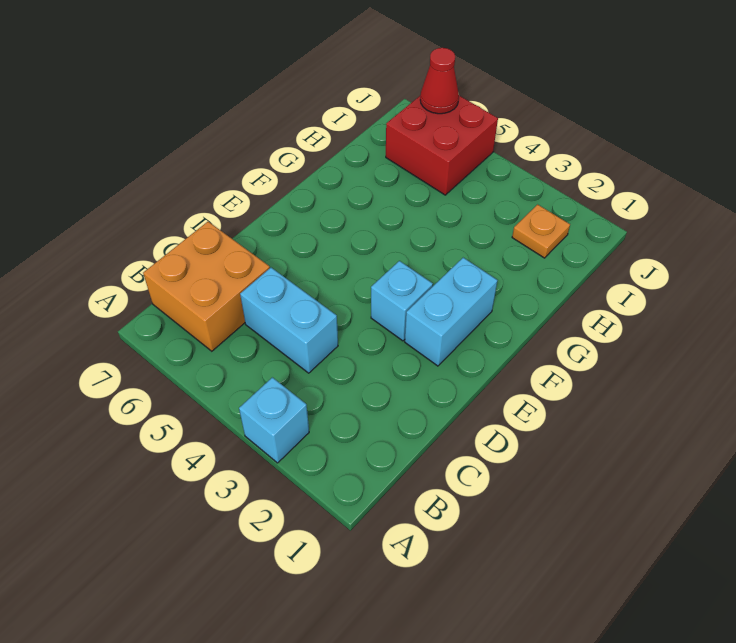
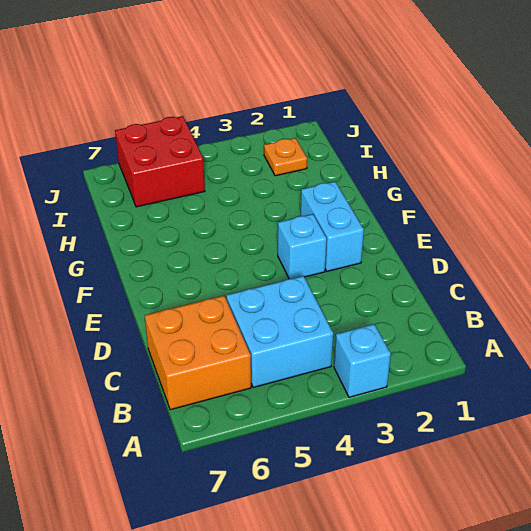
cyan brick C4:C5 level 1 -> cyan brick B4:C5 level 1
red cone J6 level 2 -> none

